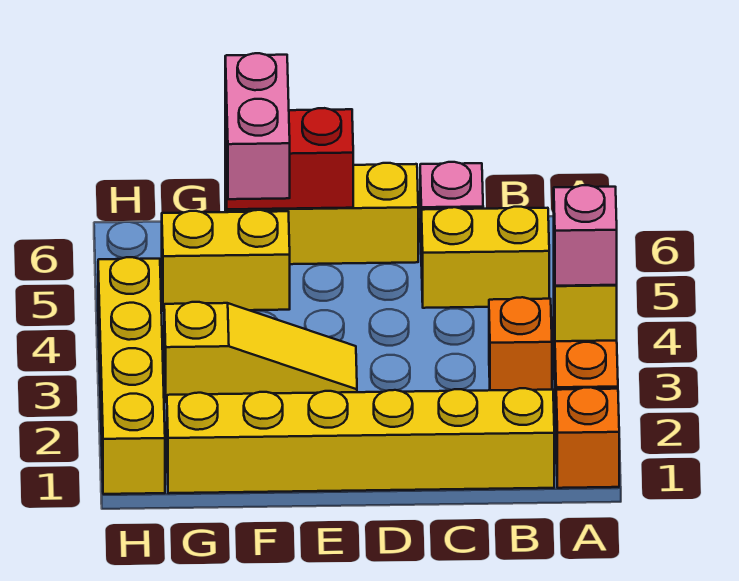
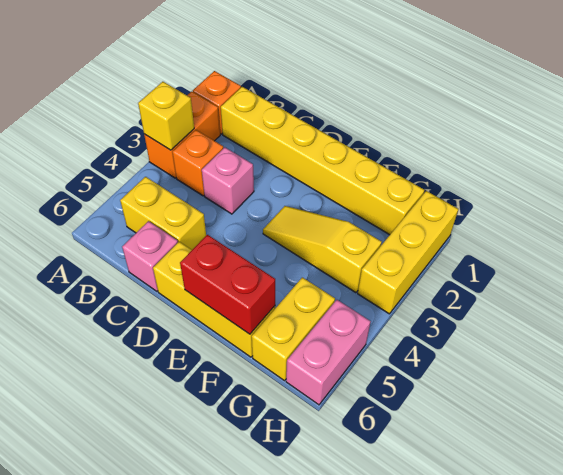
pink brick A3 level 3 -> pink brick C3 level 1
yellow brick F5:G5 level 1 -> yellow brick G5:G6 level 1
pink brick F5:F6 level 3 -> pink brick H5:H6 level 1
yellow brick H1:H4 level 1 -> yellow brick H1:H3 level 1

